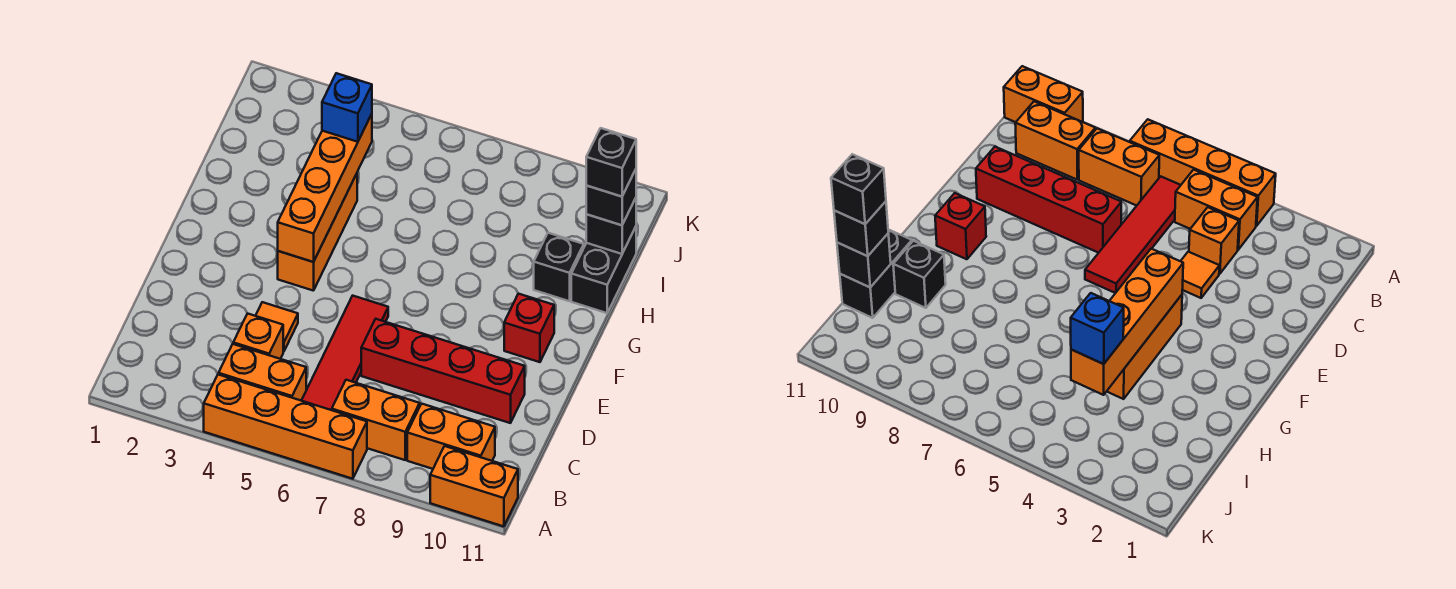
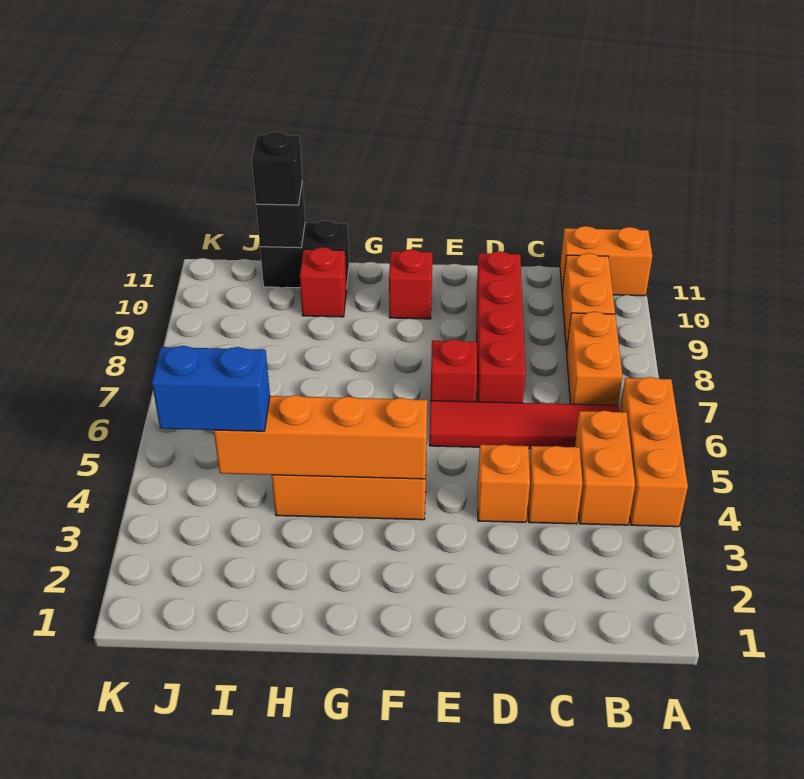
orange brick A4:A7 level 1 -> orange brick A4:A6 level 1
orange brick A10:A11 level 1 -> orange brick A11:B11 level 1
orange tile D4 level 1 -> orange brick D4 level 1
none -> red brick E7 level 1
black brick H10 level 1 -> red brick H10 level 1
blue brick I4 level 3 -> blue brick I4:J4 level 3
black brick I11 level 4 -> none

